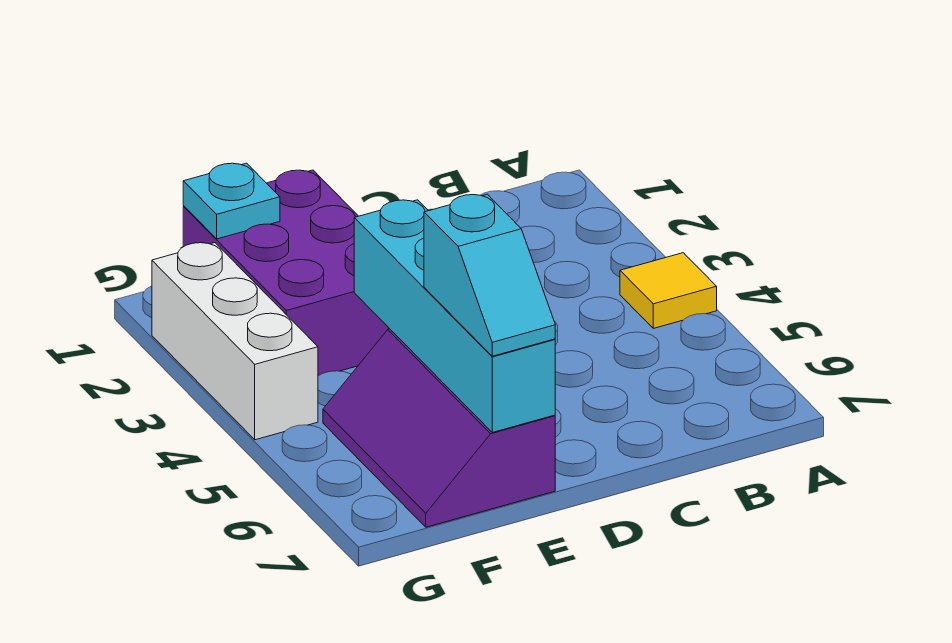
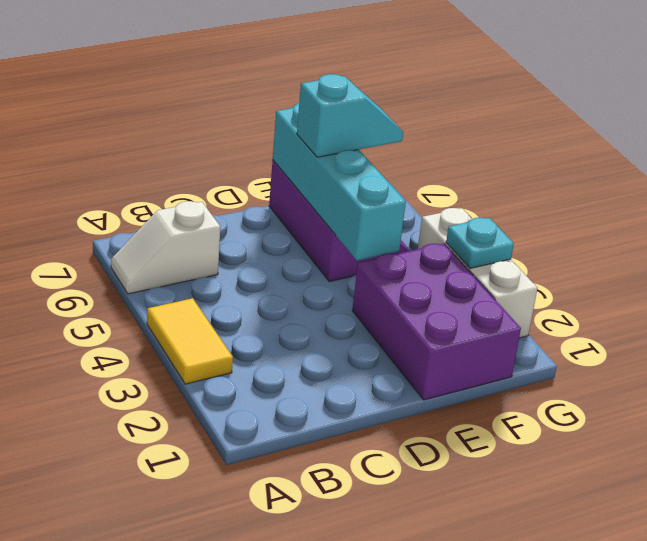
yellow tile A4 level 1 -> yellow tile A3:A4 level 1
none -> white slope A6:B6 level 1 top B
cyan slope E6:E7 level 3 top 6 -> cyan slope E6:F6 level 3 top E
cyan plate F1 level 2 -> cyan plate G3 level 2

